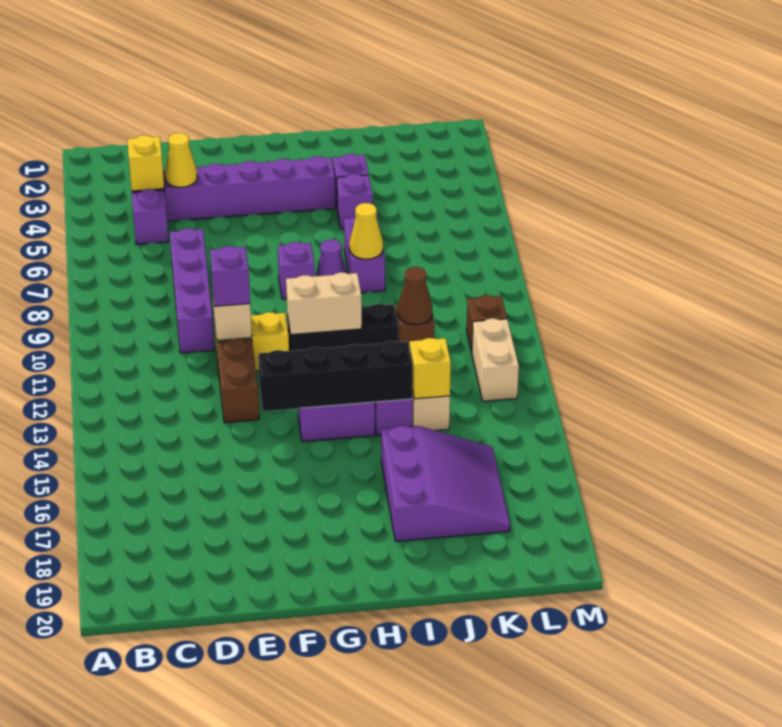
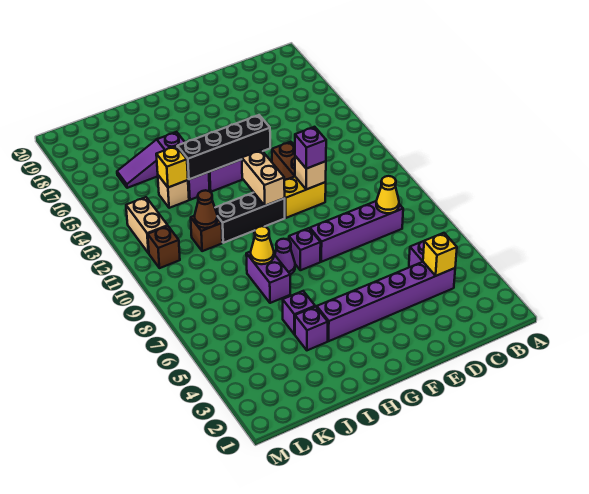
yellow cone D4 level 2 -> yellow cone C8 level 2
purple brick D7:D10 level 1 -> purple brick C8:F8 level 1
tan brick G11:H11 level 2 -> tan brick G11:G12 level 2
purple slope I16:K18 level 1 top I -> purple slope I16:K16 level 1 top I

